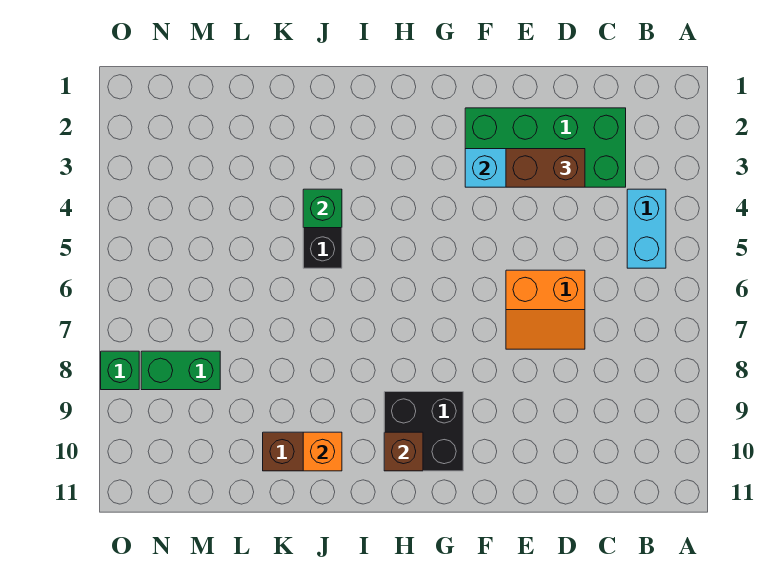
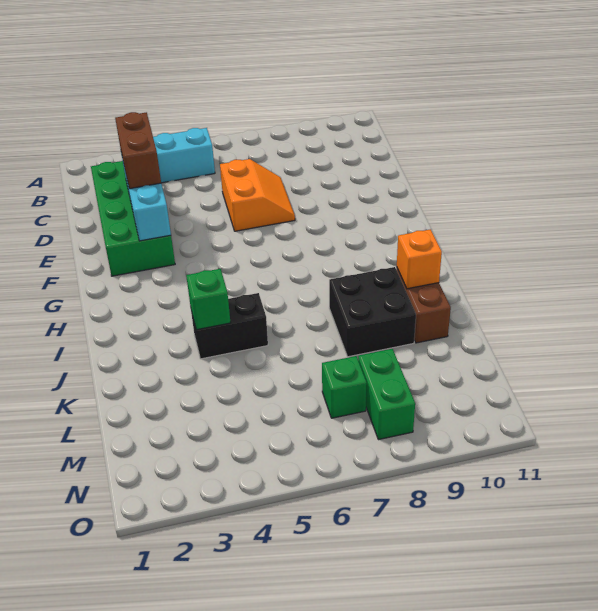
black brick G9:H10 level 1 -> black brick J8:K9 level 1
brown brick H10 level 2 -> none
green brick O8 level 1 -> green brick M7 level 1

